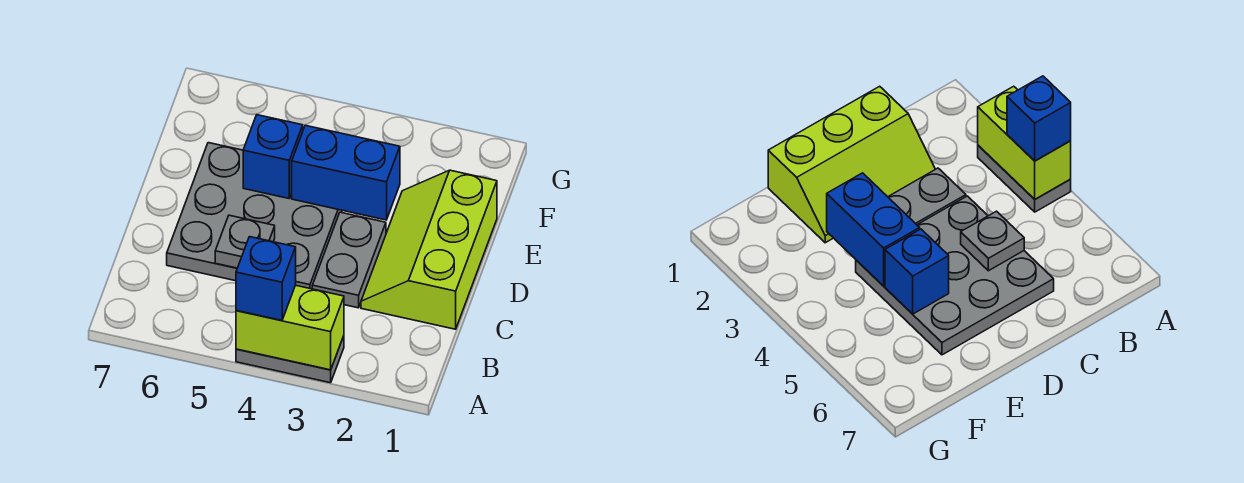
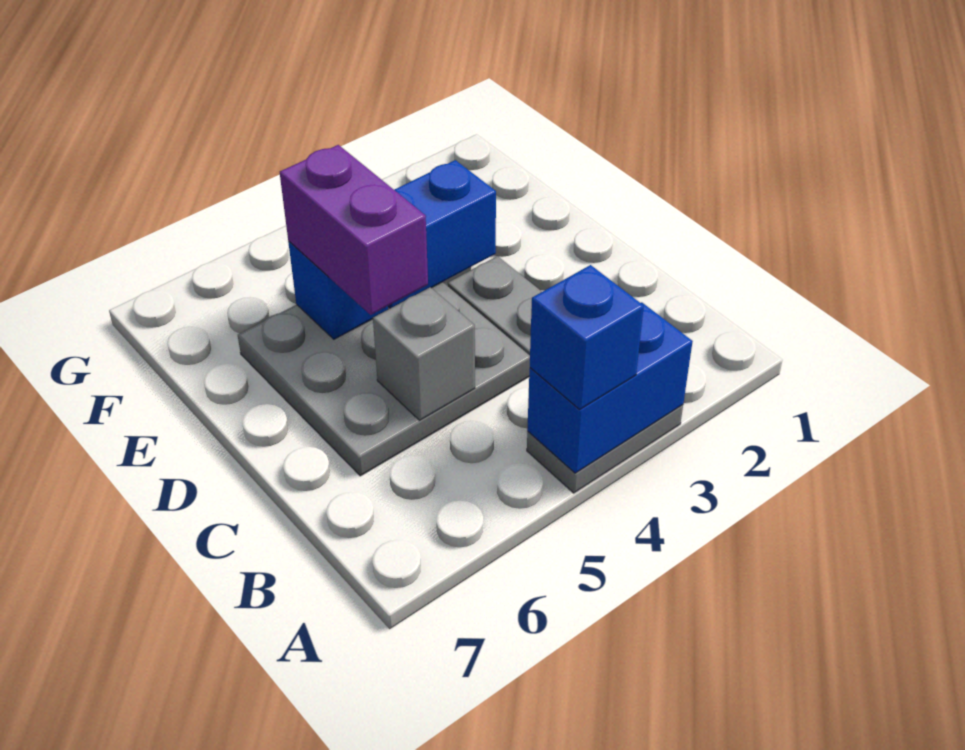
lime brick A3:A4 level 2 -> blue brick A3:A4 level 2
lime slope C1:E2 level 1 top 1 -> none
grey plate C5 level 2 -> grey brick C5 level 2
none -> purple brick D5:E5 level 3

